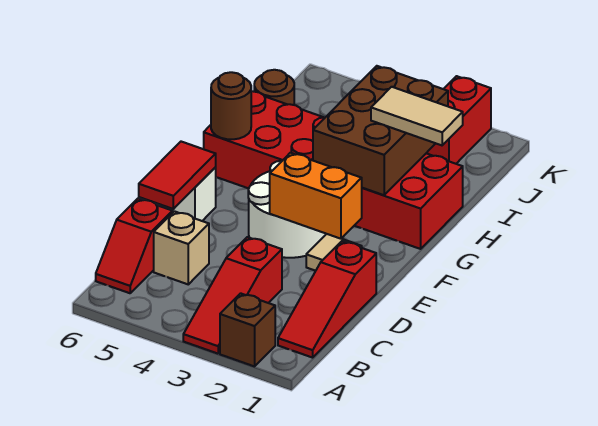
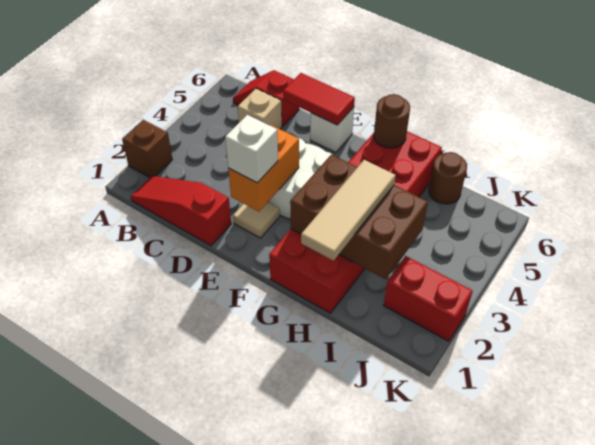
red slope A3:C3 level 1 top C -> none
none -> white brick E2 level 3
tan tile H1:H2 level 3 -> tan tile H1:H3 level 3

